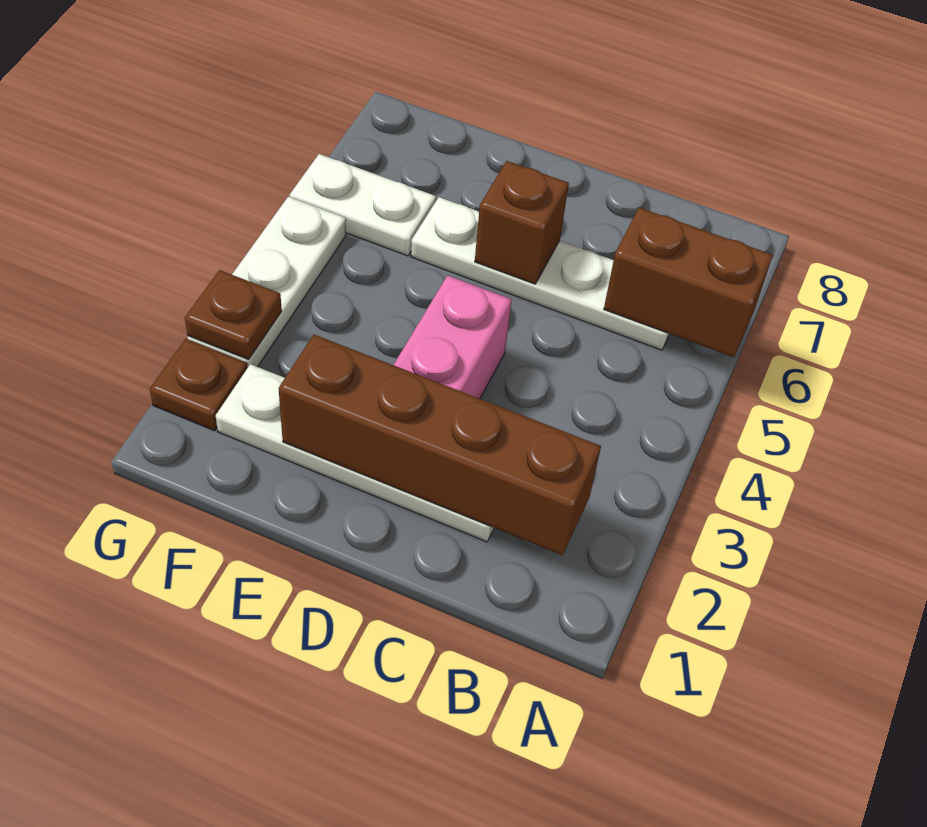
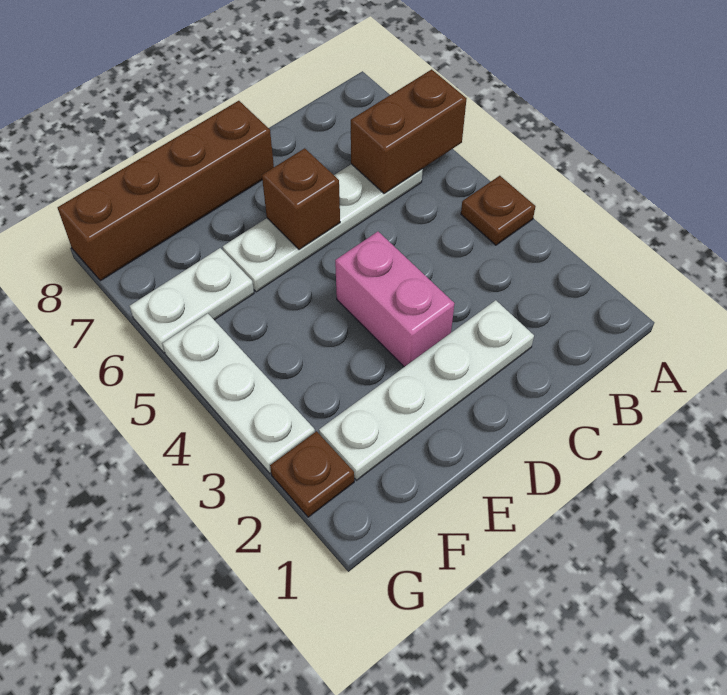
brown brick B2:E2 level 2 -> brown brick D8:G8 level 1
brown plate G3 level 2 -> brown plate A4 level 1

